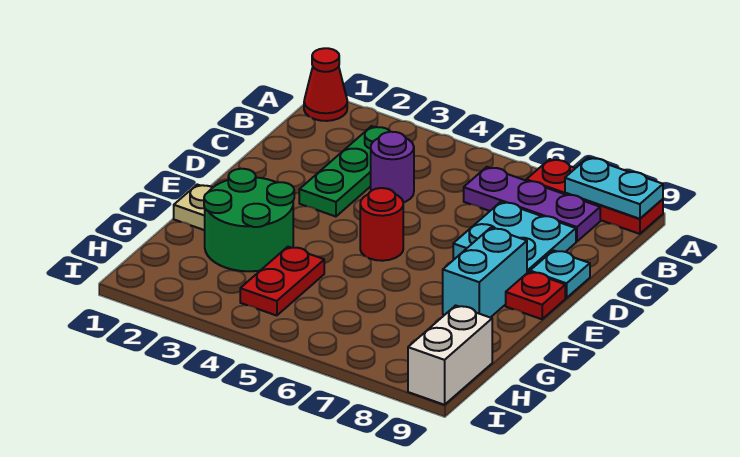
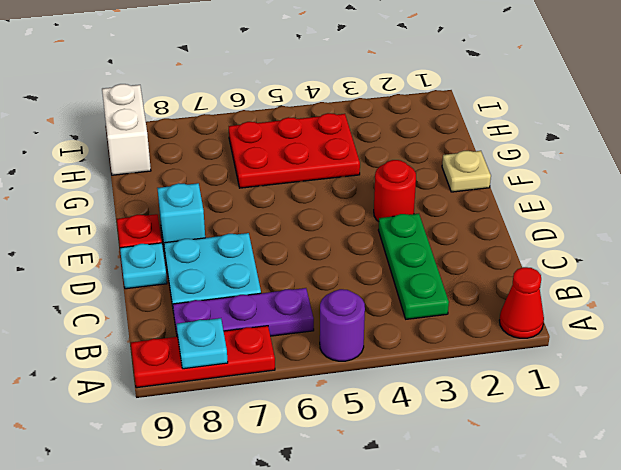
cyan plate A8:A9 level 2 -> cyan plate A8 level 2
purple round brick C4 level 1 -> purple round brick A5 level 1
red round brick E5 level 1 -> red round brick E3 level 1
cyan brick E8:F8 level 1 -> cyan brick E8 level 1
green round brick F2:G3 level 1 -> none
red plate G4:H4 level 1 -> red plate G4:H6 level 1

